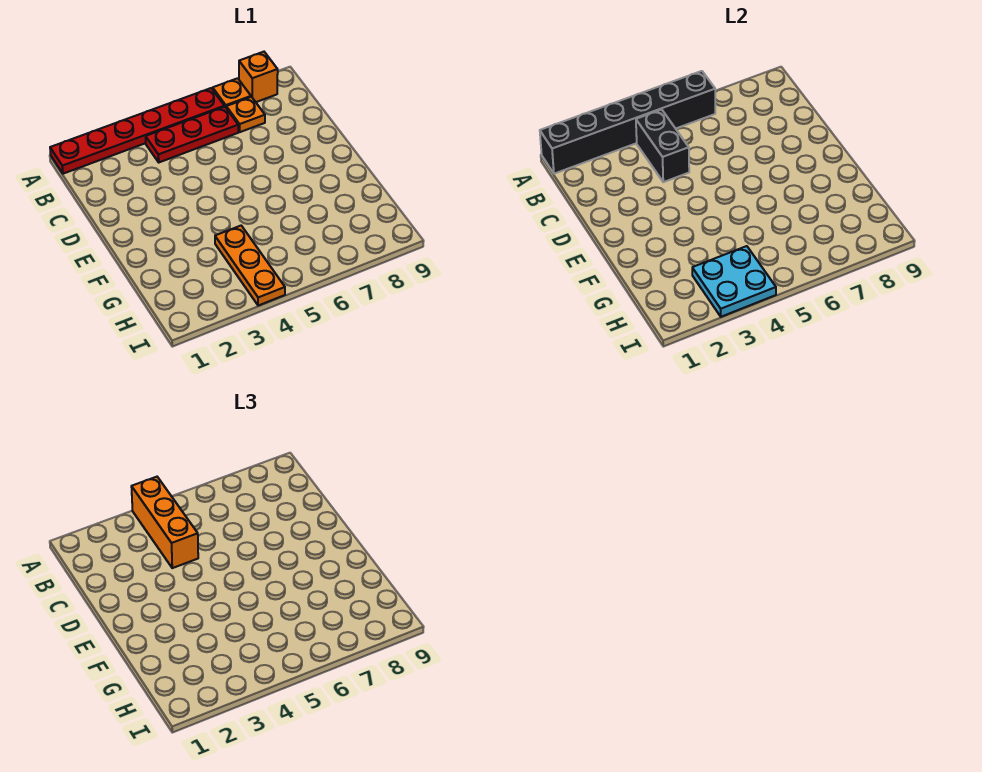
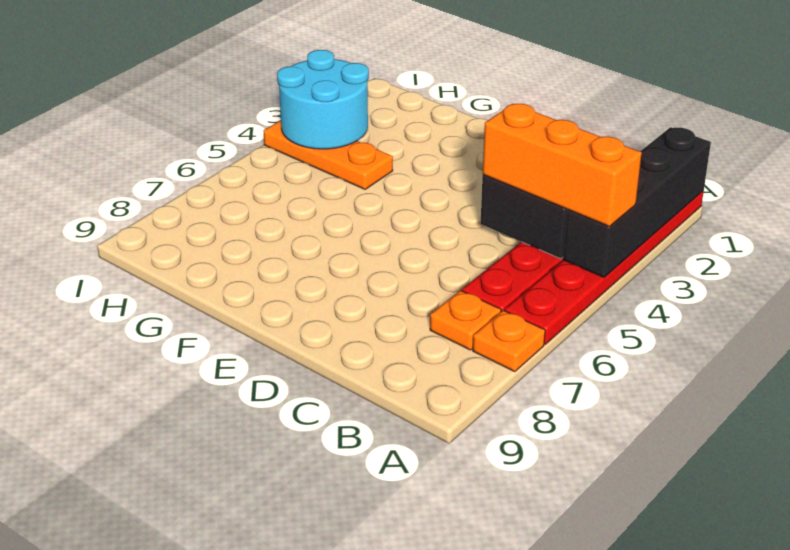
black brick A1:A6 level 2 -> black brick A1:A4 level 2
orange brick A8 level 1 -> none
cyan plate H3:I4 level 2 -> cyan round brick H3:I4 level 2

